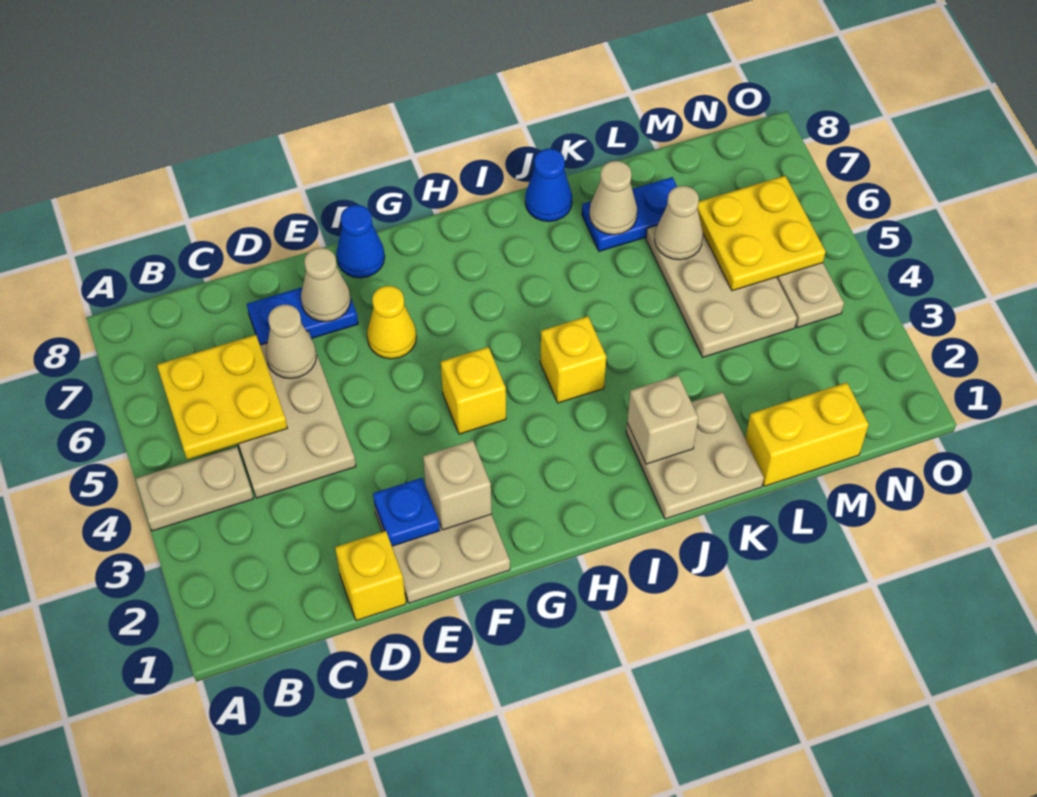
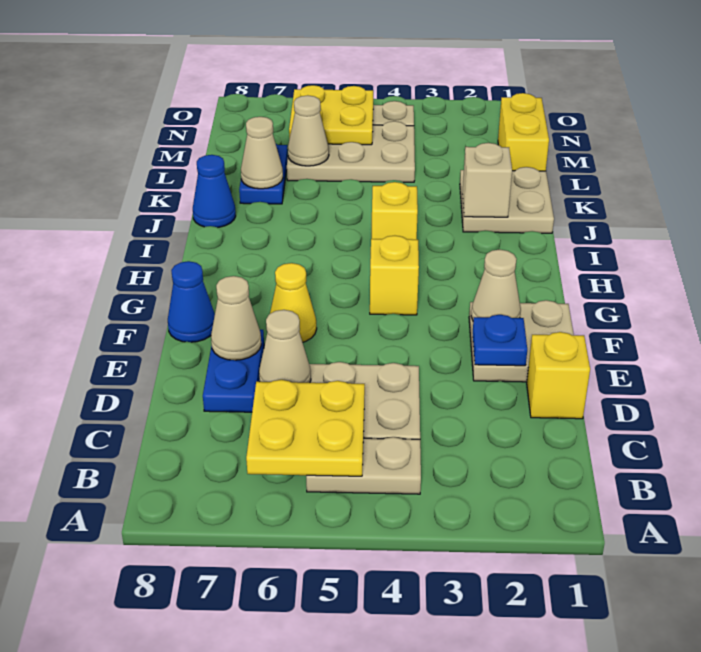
tan plate A4:B4 level 1 -> tan plate B4:B5 level 1
tan brick F2 level 2 -> tan cone F2 level 2

